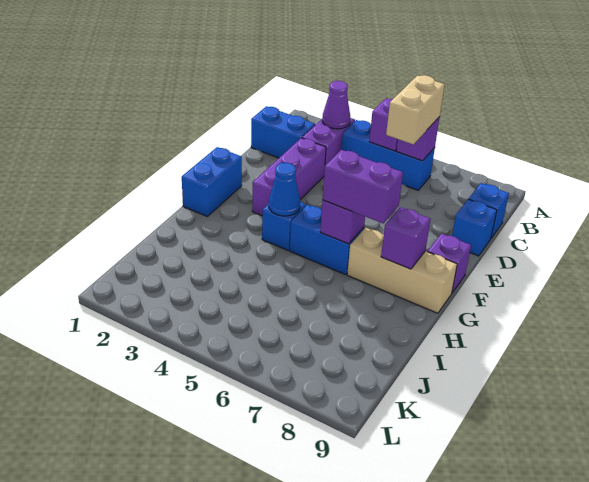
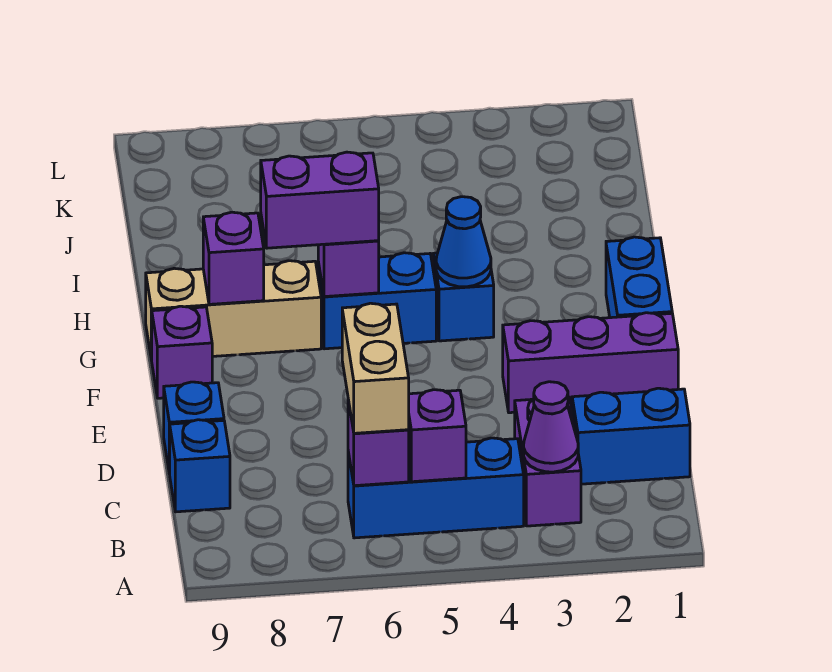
purple brick D3:F3 level 1 -> purple brick E1:E3 level 1

